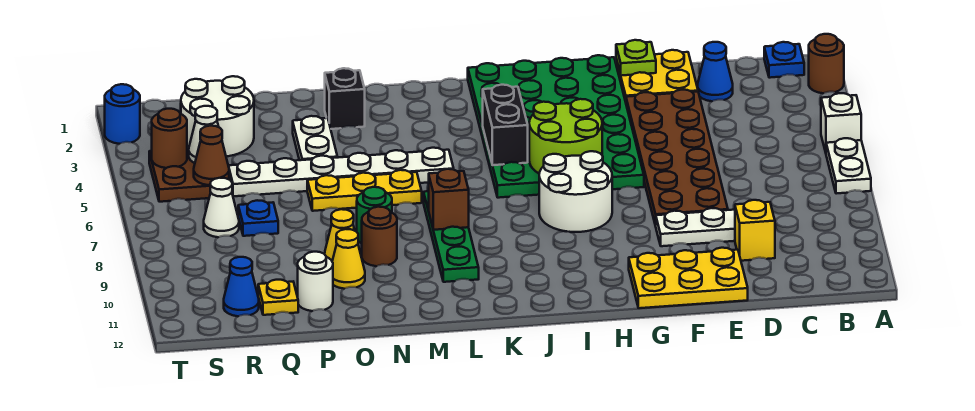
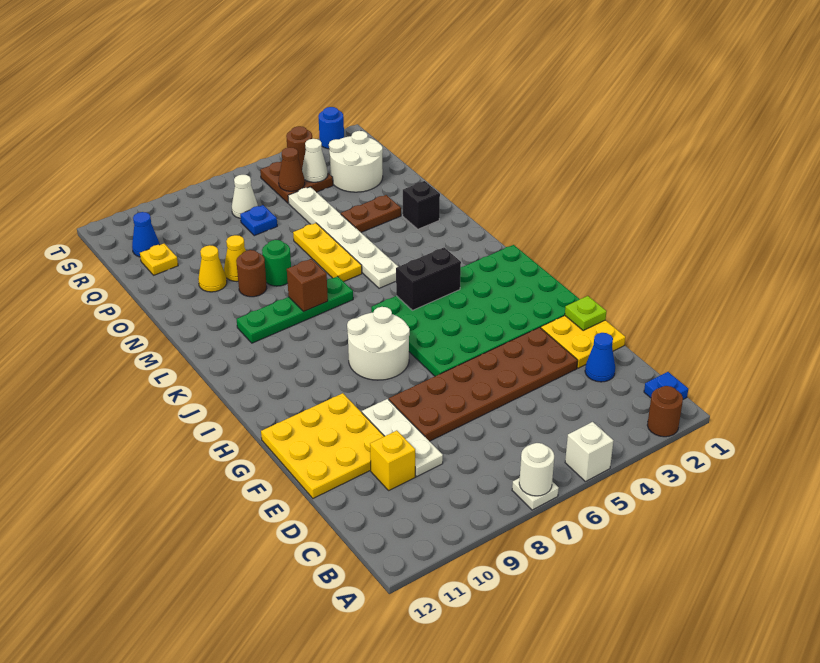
white plate A6:A7 level 1 -> white plate A7 level 1
yellow plate E11:G12 level 1 -> yellow plate E10:G12 level 1
lime round brick H5:I6 level 2 -> none
white plate O3:O4 level 1 -> brown plate O3:O4 level 1
white round brick P11 level 1 -> white round brick A7 level 2

